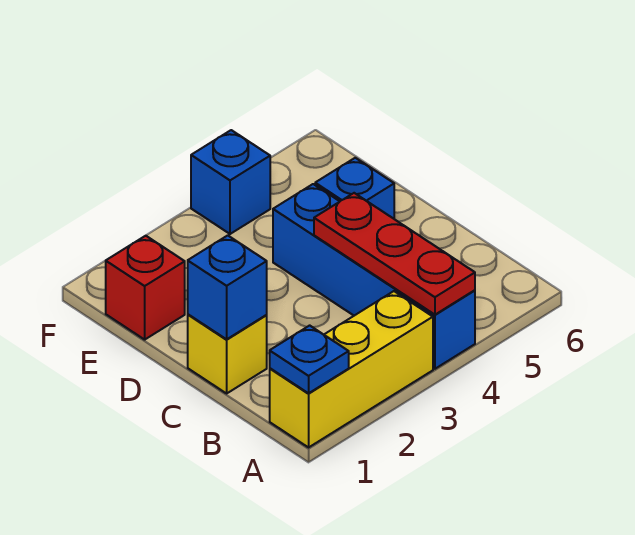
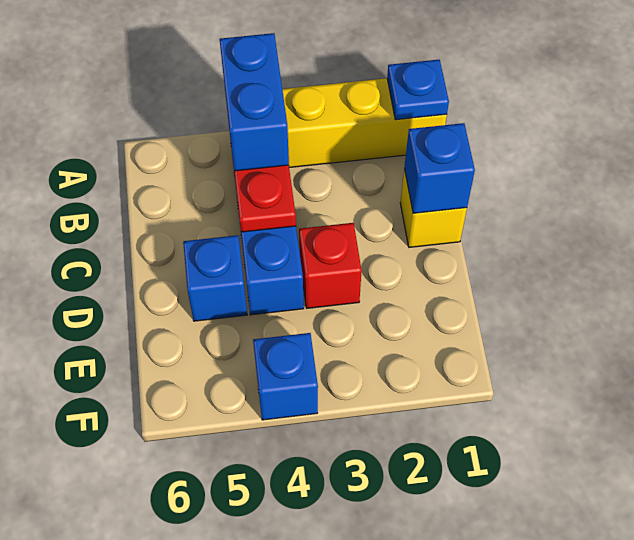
none -> blue brick A4:B4 level 3
red brick E1 level 1 -> red brick D3 level 1

